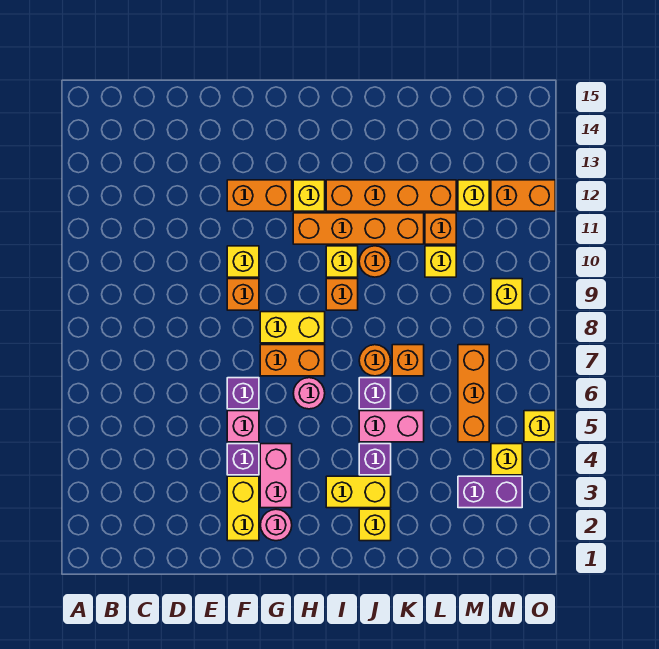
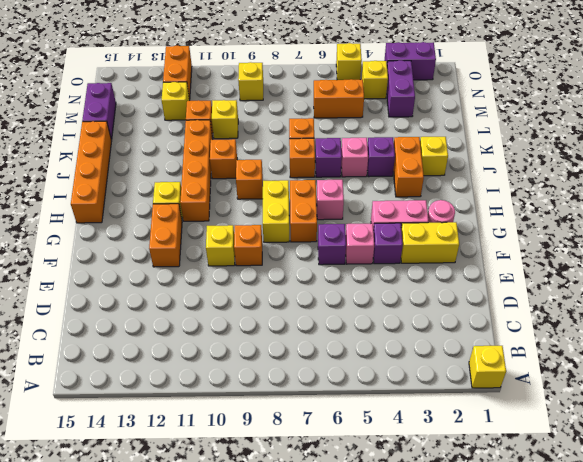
pink round brick H6 level 1 -> pink brick H6 level 1
yellow brick I3:J3 level 1 -> orange brick I3:J3 level 1
yellow brick I10 level 1 -> yellow brick A1 level 1
orange brick I12:L12 level 1 -> orange brick H15:K15 level 1
pink brick J5:K5 level 1 -> pink brick J5 level 1
orange round brick J7 level 1 -> orange brick J7 level 1
orange round brick J10 level 1 -> orange brick J10 level 1
none -> purple brick L15:M15 level 1
orange brick M5:M7 level 1 -> orange brick M5:M6 level 1
none -> purple brick O2:O3 level 1

